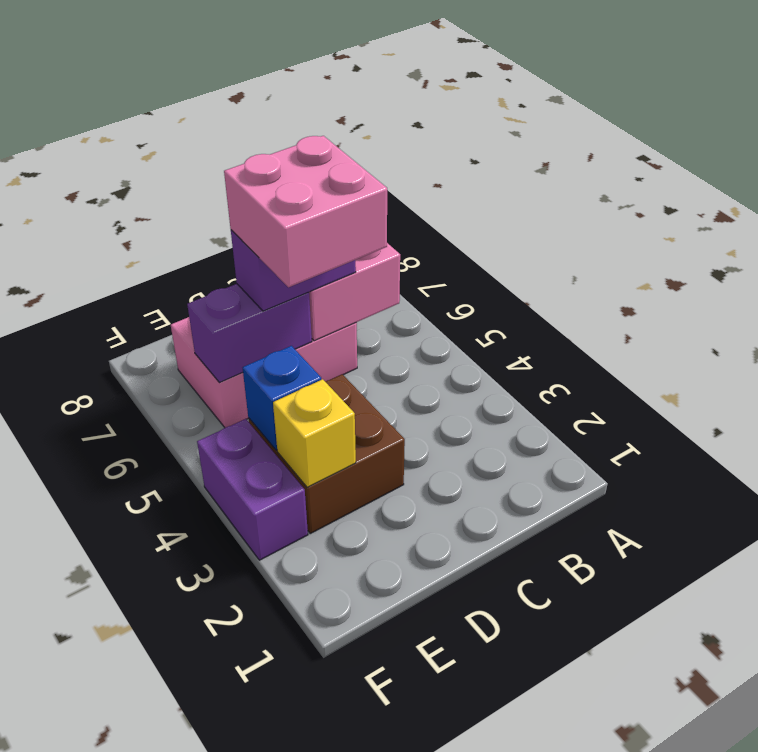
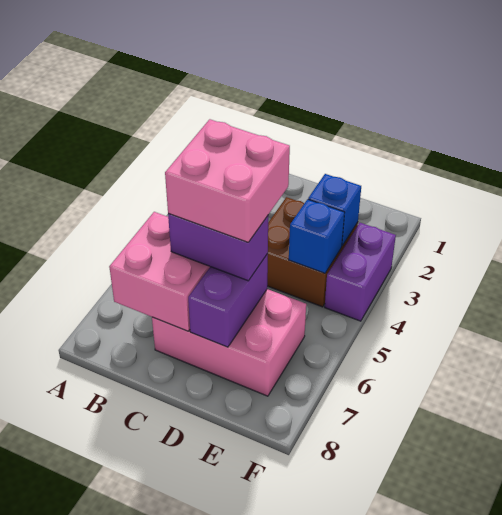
purple brick D6:E6 level 2 -> purple brick D6:D7 level 2
yellow brick E3 level 2 -> blue brick E3 level 2

